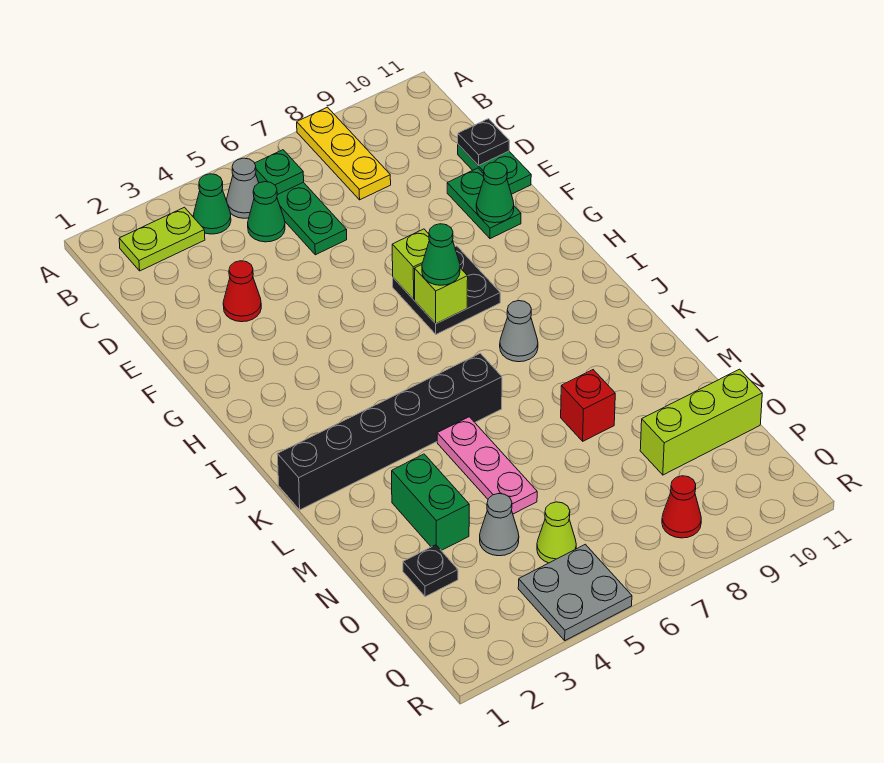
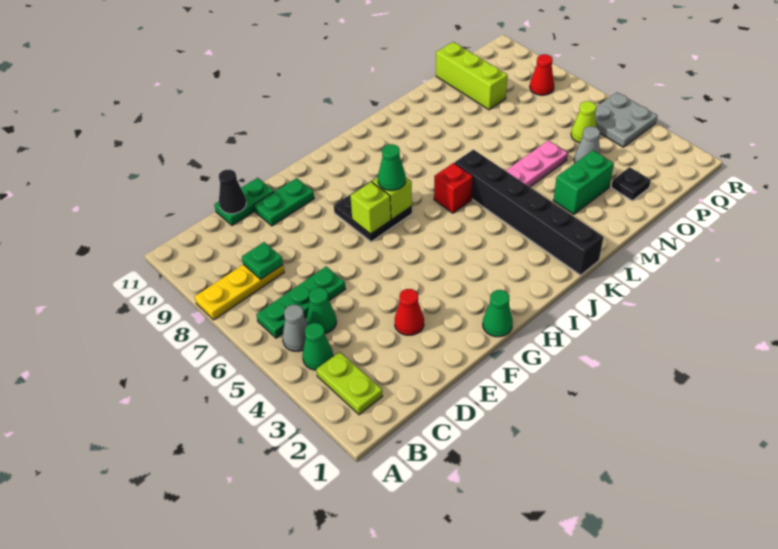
green plate B6 level 2 -> green plate C8 level 2
black plate D11 level 2 -> black cone D11 level 2
green cone F10 level 2 -> green cone G1 level 1
grey cone J8 level 1 -> none
red brick M8 level 1 -> red brick J6 level 1

